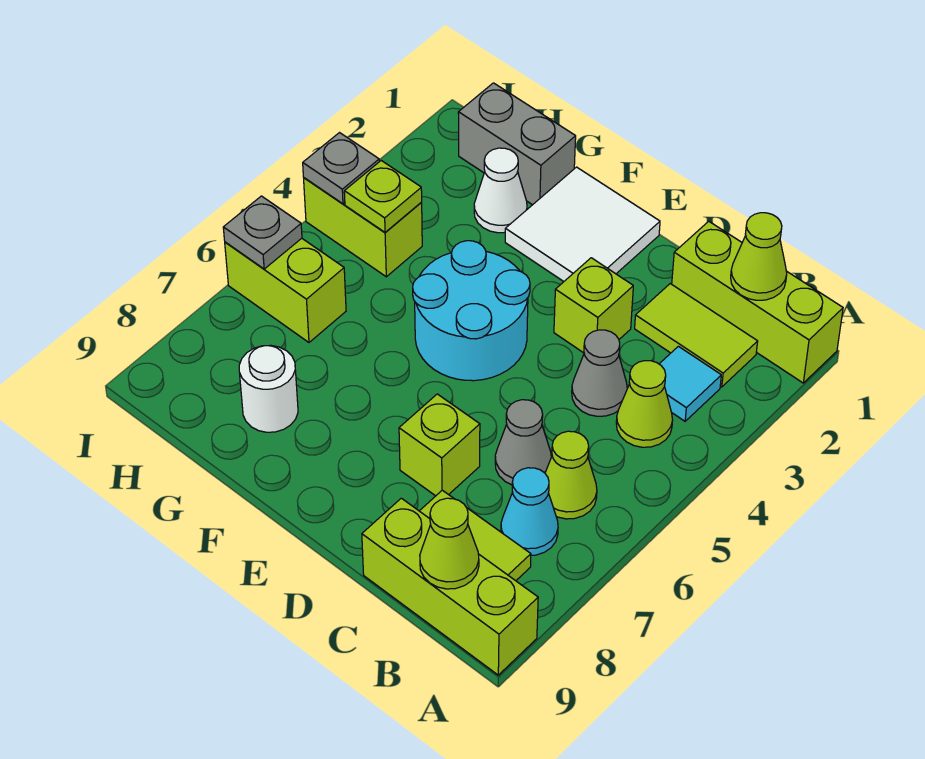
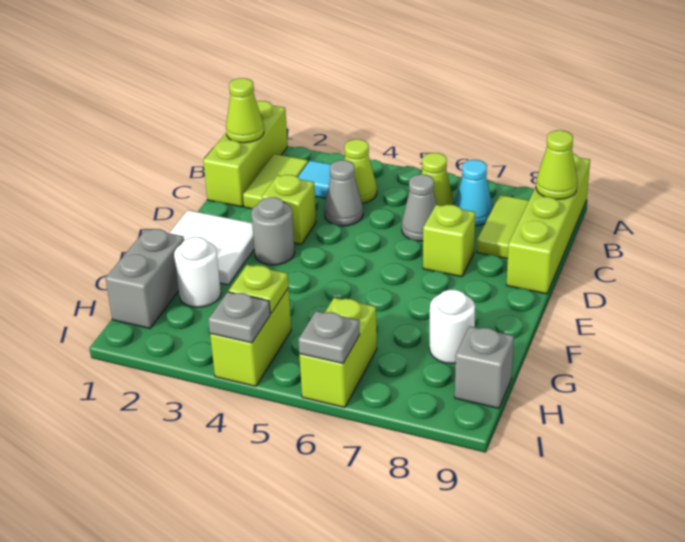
lime brick A9:C9 level 1 -> lime brick A9:D9 level 1
none -> grey round brick E3 level 1
cyan round brick E4:F5 level 1 -> none
white cone G2 level 1 -> white round brick G2 level 1
none -> grey brick H9 level 1

